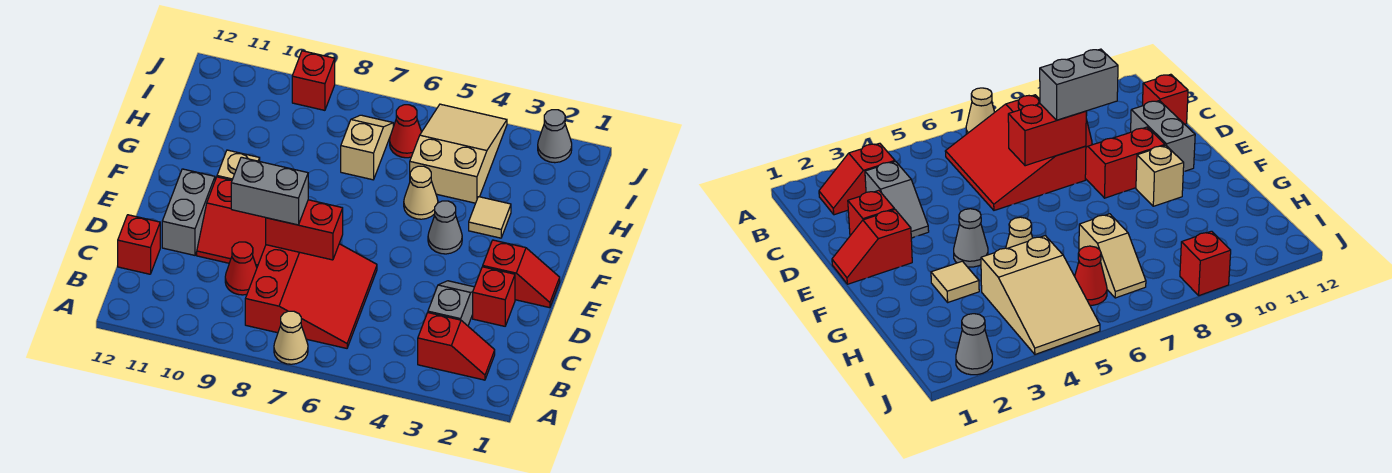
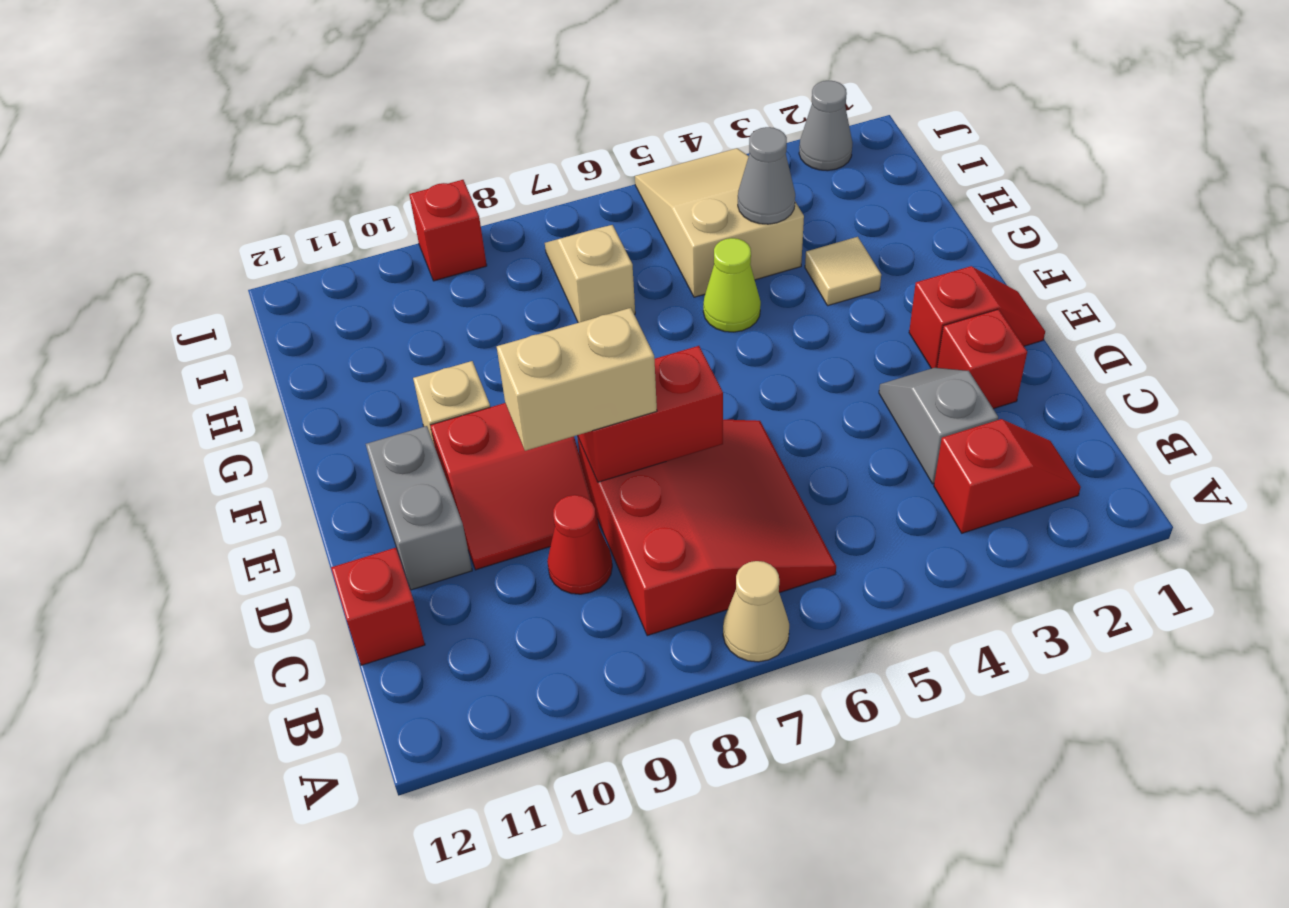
grey brick D8:D9 level 3 -> tan brick D8:D9 level 3
grey cone F4 level 1 -> grey cone H4 level 2
tan cone G5 level 1 -> lime cone G5 level 1
red cone I6 level 1 -> none

